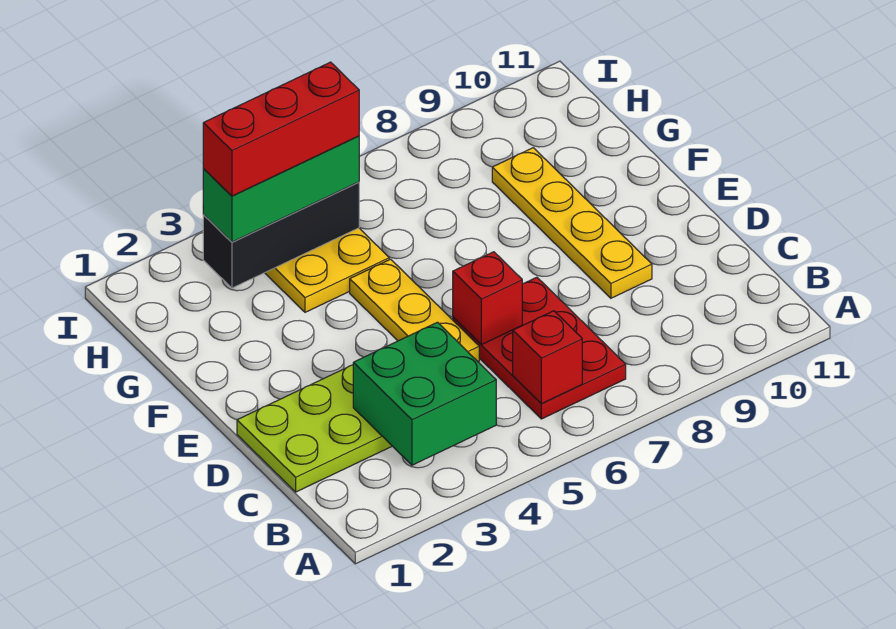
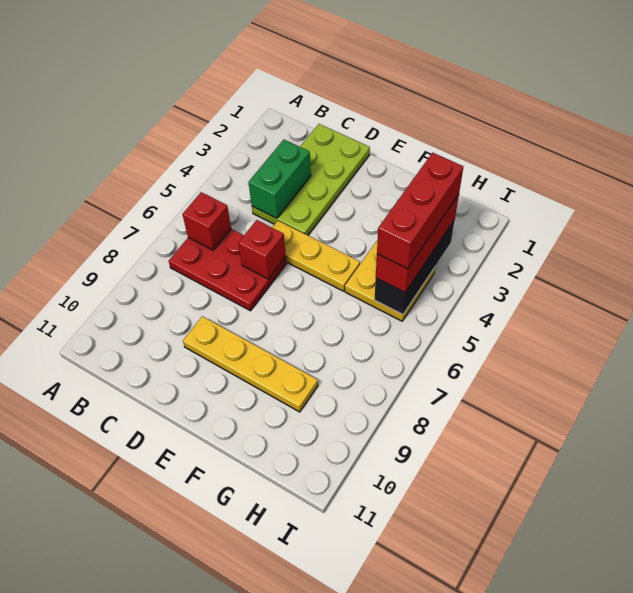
green brick B3:C4 level 2 -> green brick C3:C4 level 2
green brick H3:H5 level 3 -> red brick H3:H5 level 3

